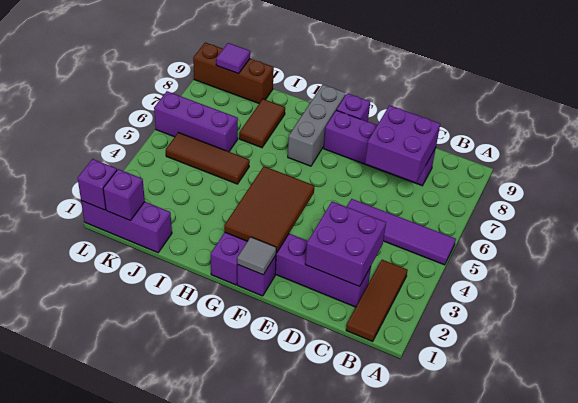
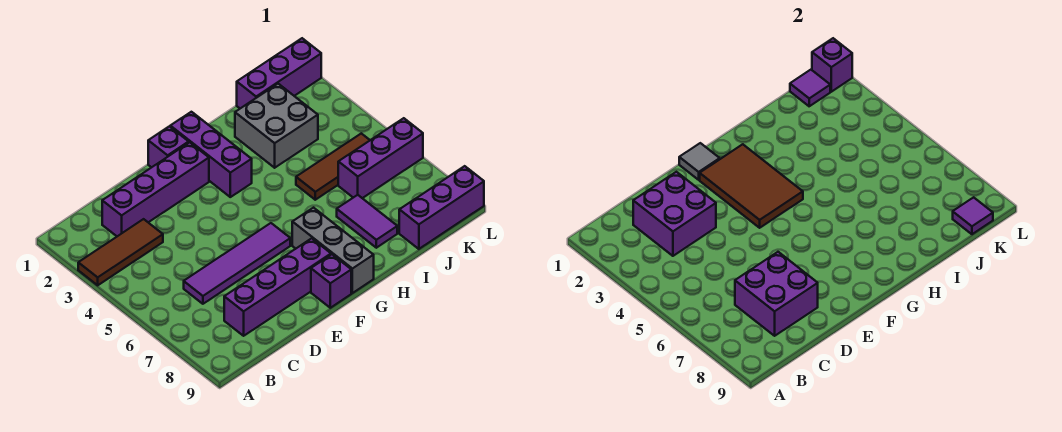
purple tile A5:D5 level 1 -> purple tile C6:F6 level 1
brown tile B1:B3 level 1 -> brown tile A3:C3 level 1
none -> grey brick I2:J3 level 1
brown tile I7:I8 level 1 -> purple tile I7:I8 level 1
brown brick J9:L9 level 1 -> purple brick J9:L9 level 1
purple brick K1 level 2 -> purple tile K1 level 2

